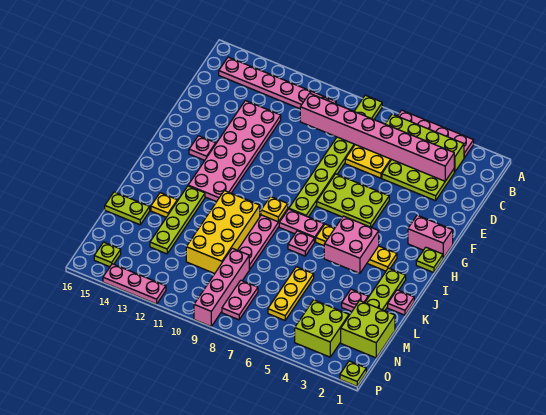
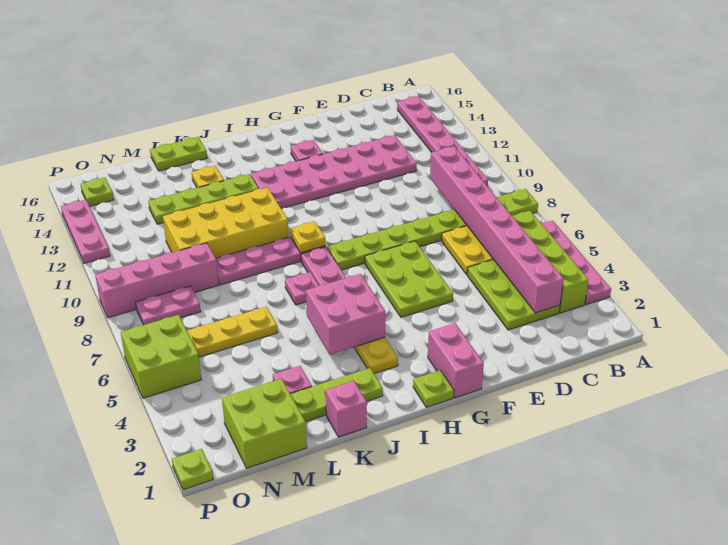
pink plate K1 level 1 -> pink brick K1 level 1
lime plate L15:L16 level 1 -> lime plate K16:L16 level 1
lime brick N3:O4 level 1 -> lime brick O5:P6 level 1

